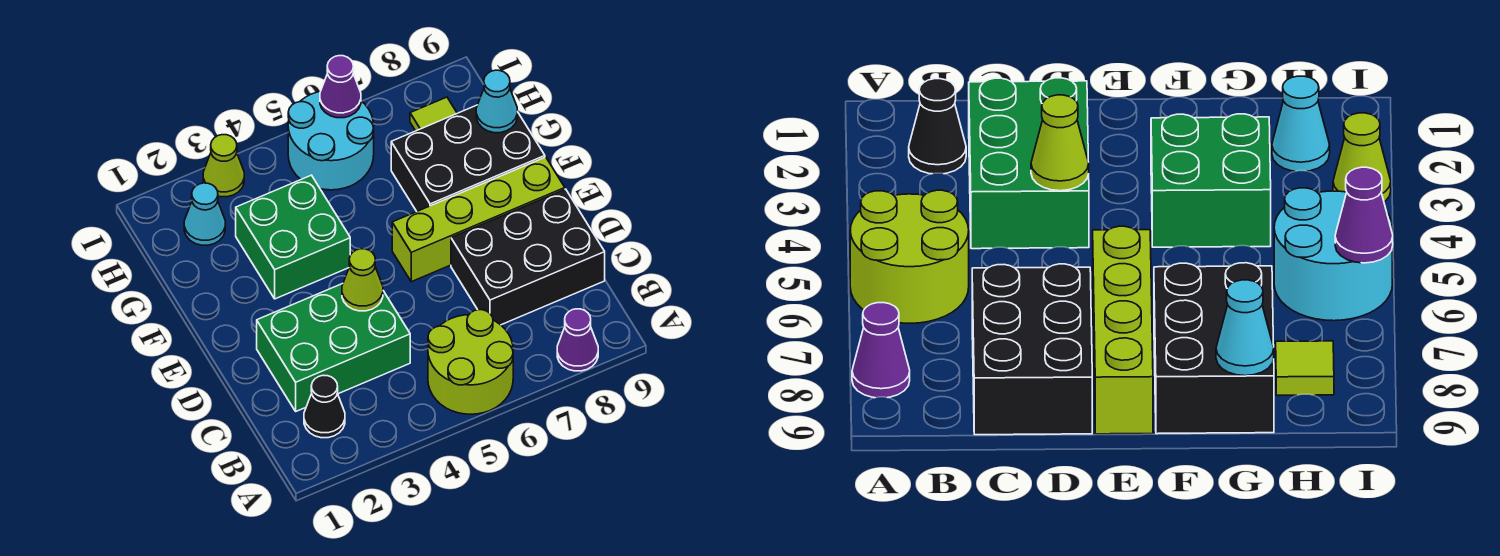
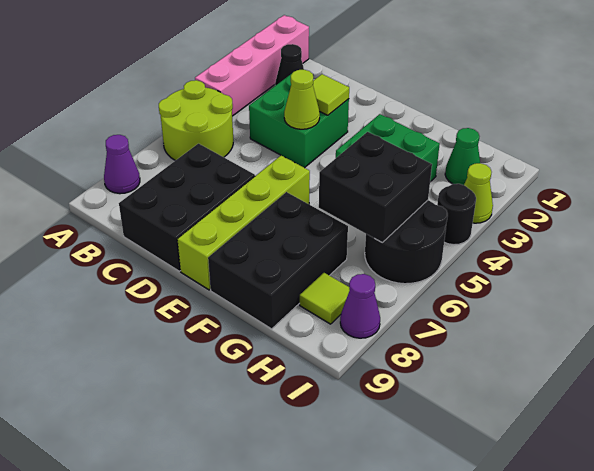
none -> pink brick A1:A4 level 1
green brick C2:D4 level 1 -> green brick C3:D4 level 1
none -> lime tile D3 level 2
none -> black brick G5:H6 level 2
cyan cone G9 level 2 -> none
cyan cone H2 level 1 -> green cone H2 level 1
cyan round brick H5:I6 level 1 -> black round brick H5:I6 level 1
none -> black round brick I4 level 1
purple cone I6 level 2 -> purple cone I8 level 1

